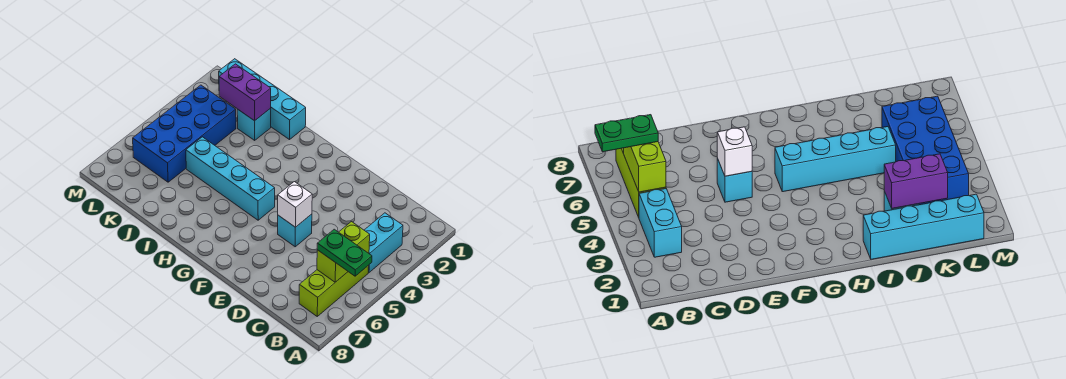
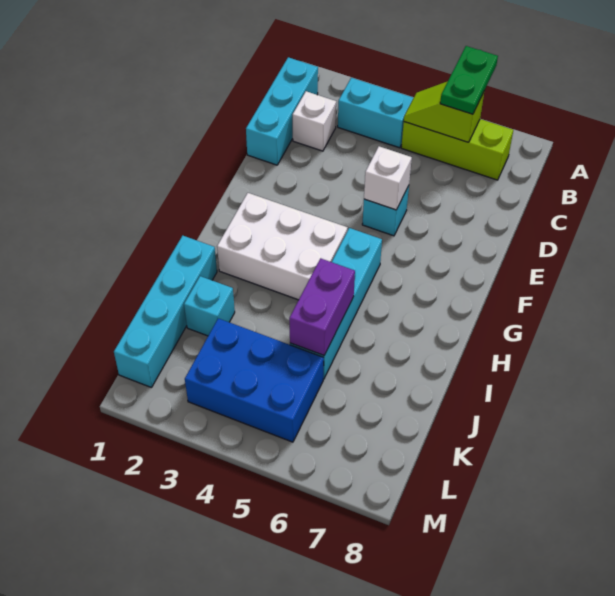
none -> cyan brick B1:D1 level 1
lime brick B5:B6 level 2 -> lime slope B5:B6 level 2 top 6
none -> white brick C2 level 1
none -> white brick G2:H4 level 1
purple brick J2:K2 level 2 -> purple brick I5:J5 level 2
blue brick K3:L6 level 1 -> blue brick K3:L5 level 1

